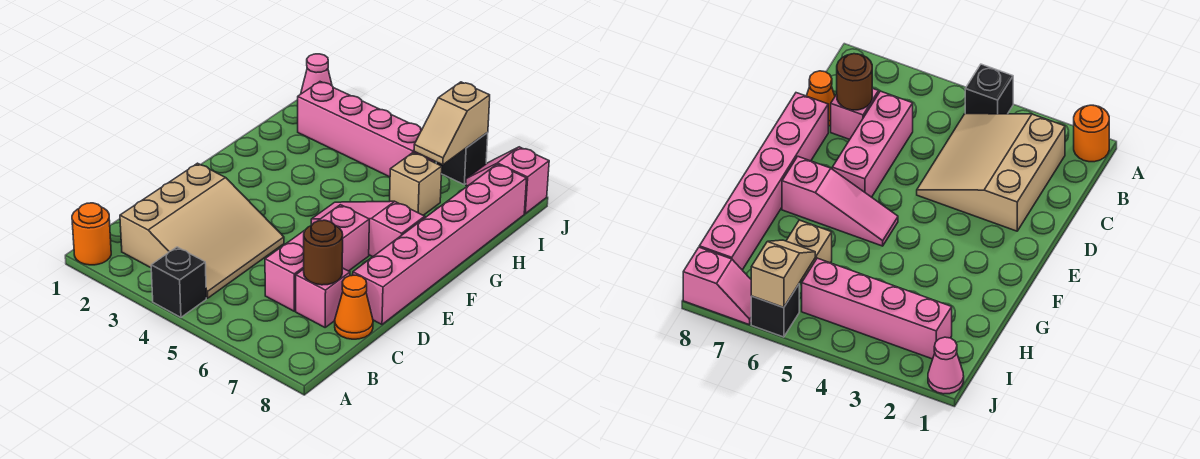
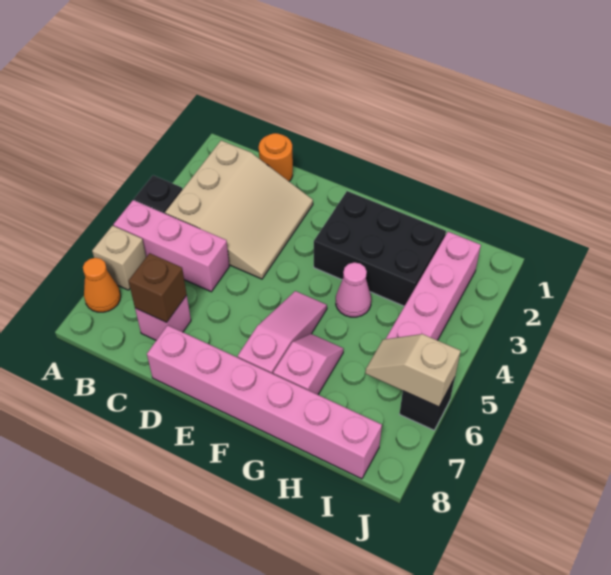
orange round brick A1 level 1 -> orange round brick C1 level 1
tan slope B2:D4 level 1 top 2 -> tan slope B2:D4 level 1 top B
pink brick C6:E6 level 1 -> pink brick A5:C5 level 1
brown round brick C7 level 2 -> brown brick C7 level 2
orange cone C8 level 1 -> orange cone A7 level 1
none -> black brick F2:H3 level 1
tan brick H6 level 1 -> tan brick A6 level 1
pink cone J1 level 1 -> pink cone G4 level 1
pink slope J7:J8 level 1 top 8 -> pink slope G6:G7 level 1 top 7

